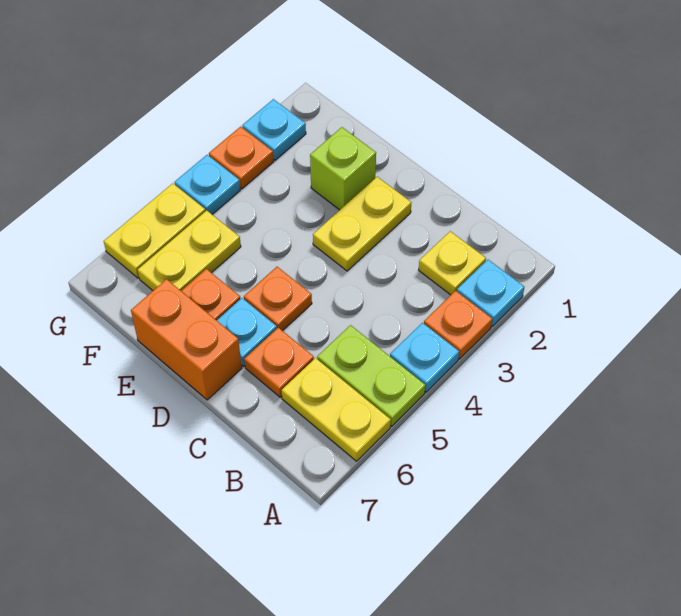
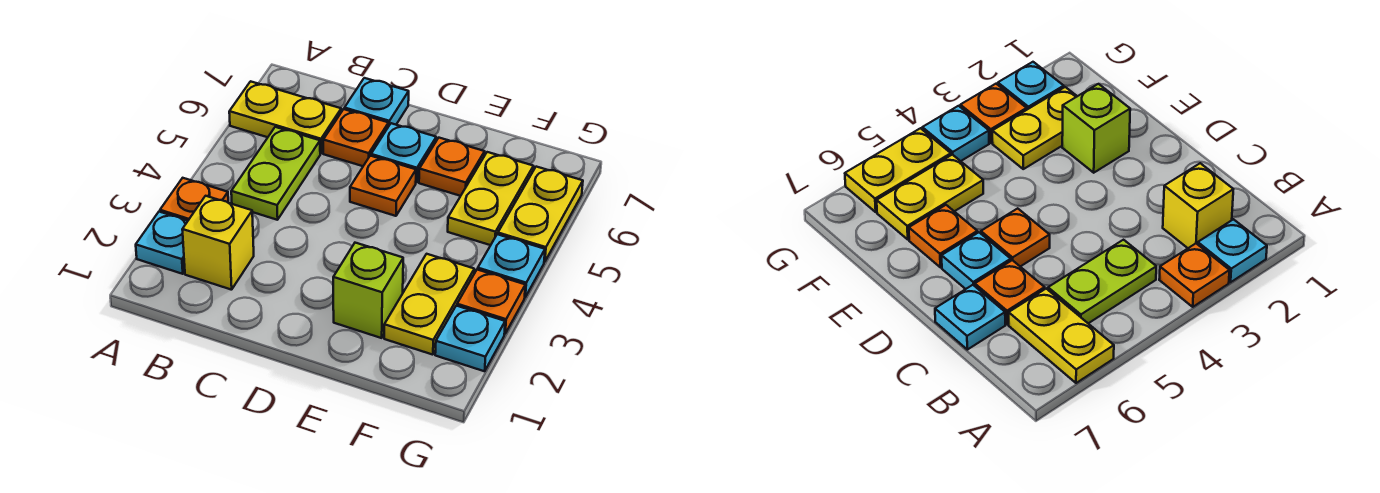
cyan plate A4 level 1 -> cyan plate C7 level 1
lime plate A5:B5 level 1 -> lime plate B4:B5 level 1
yellow plate B2 level 1 -> yellow brick B2 level 1
yellow plate D2:D3 level 1 -> yellow plate F2:F3 level 1
orange brick D7:E7 level 1 -> none

